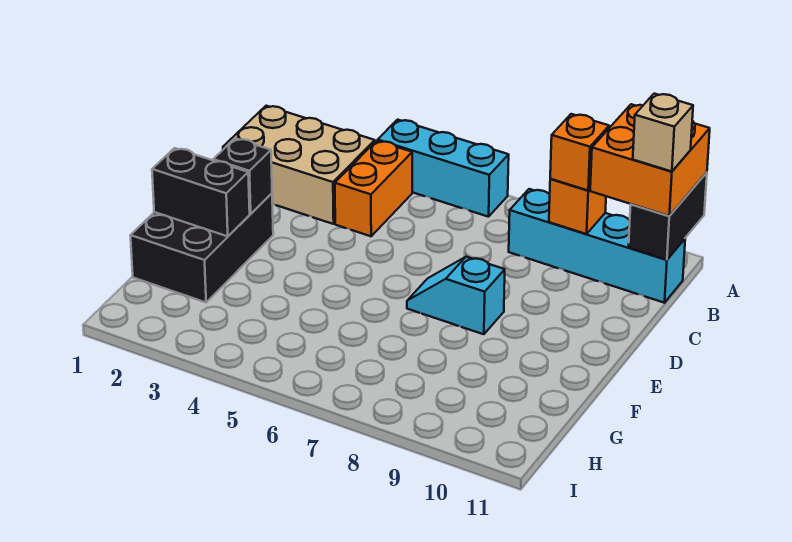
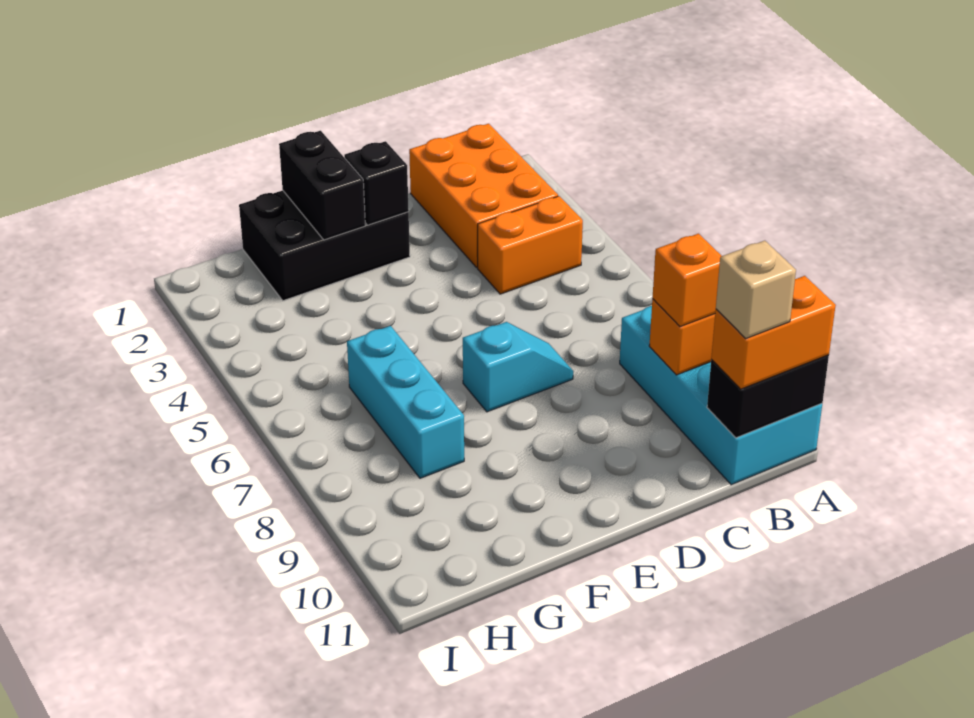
cyan brick A4:A6 level 1 -> cyan brick G6:G8 level 1
orange brick A10:B11 level 3 -> orange brick A11:B11 level 3
tan brick B1:C3 level 1 -> orange brick B1:C3 level 1
cyan brick B8:B11 level 1 -> cyan brick A8:B11 level 1
cyan slope E7:E8 level 1 top 8 -> cyan slope D7:E7 level 1 top E

